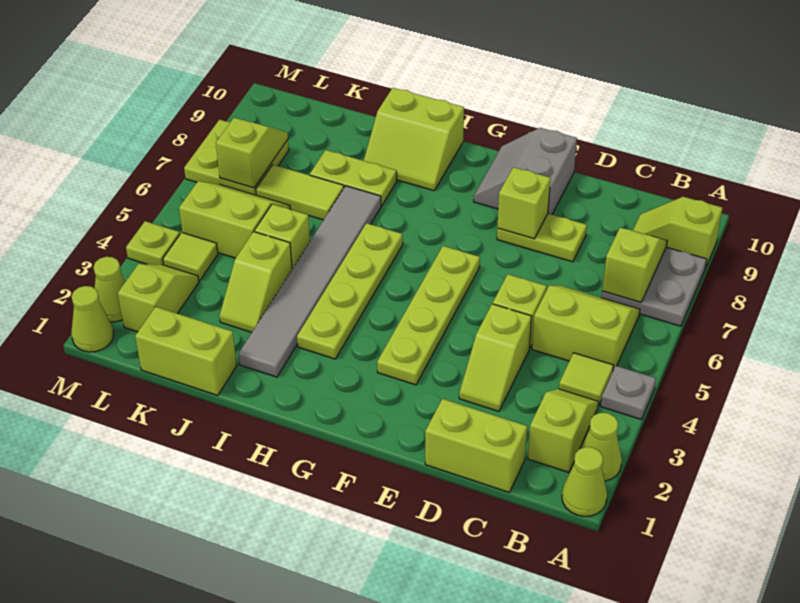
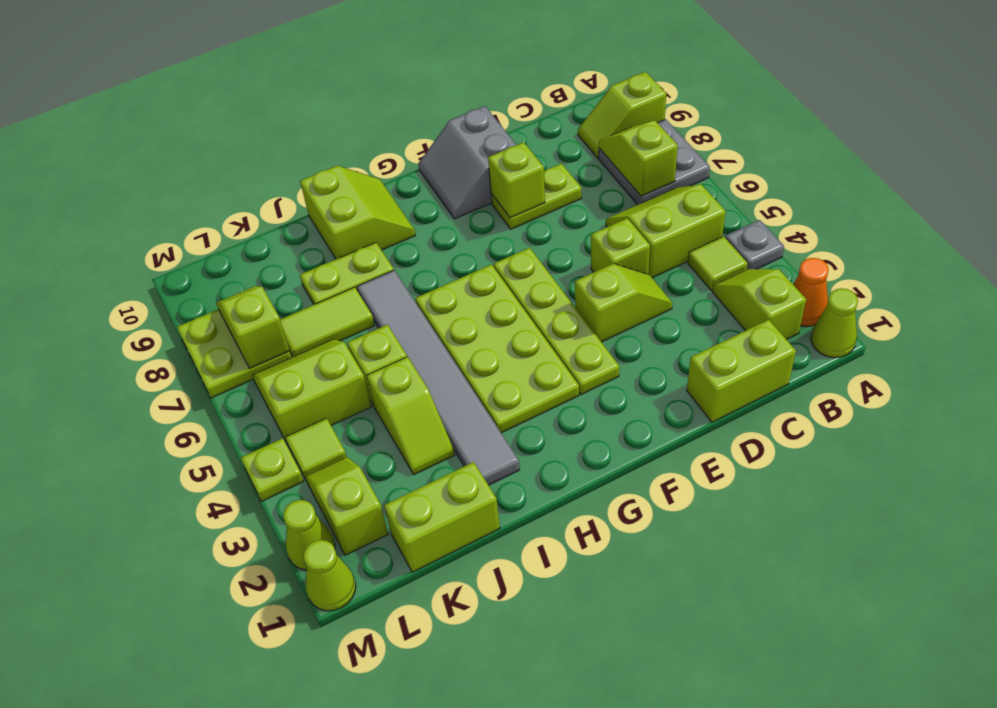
lime cone A2 level 1 -> orange cone A2 level 1
lime slope D3:D4 level 1 top 4 -> lime slope D4:E4 level 1 top E
lime plate H3:H6 level 1 -> lime plate G3:H6 level 1
lime slope H9:I10 level 1 top 10 -> lime slope H9:I10 level 1 top I

